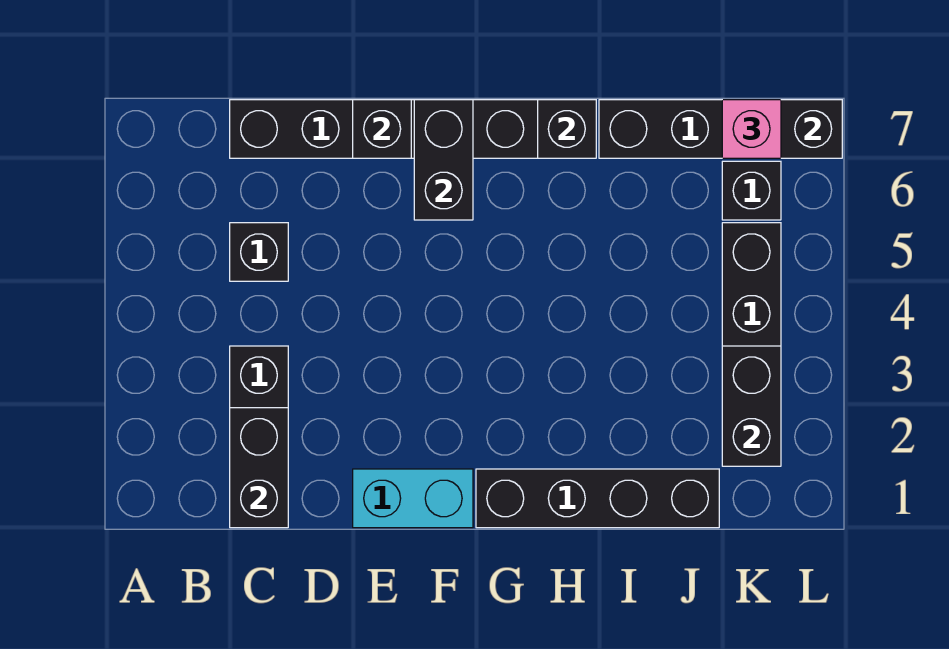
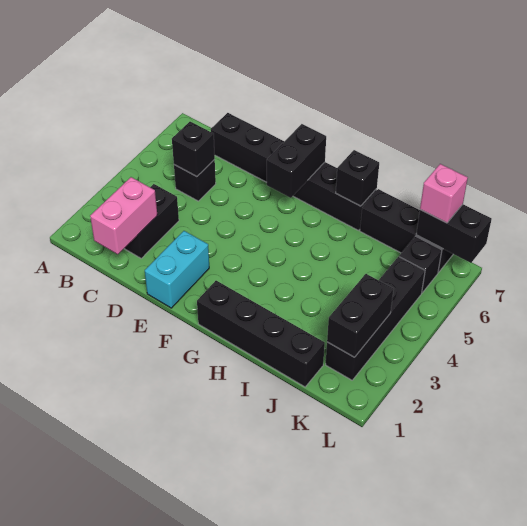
black brick C1:C2 level 2 -> pink brick C1:C2 level 2
cyan brick E1:F1 level 1 -> cyan brick E1:E2 level 1
black brick E7 level 2 -> black brick C5 level 2

